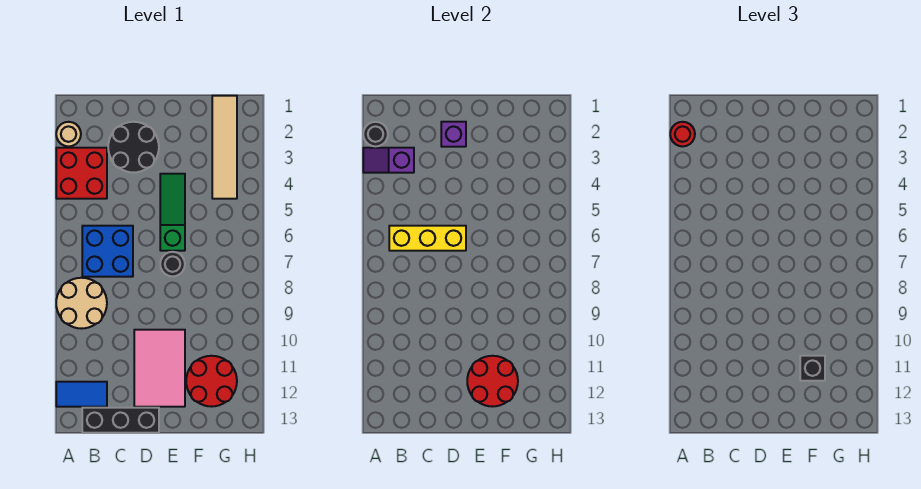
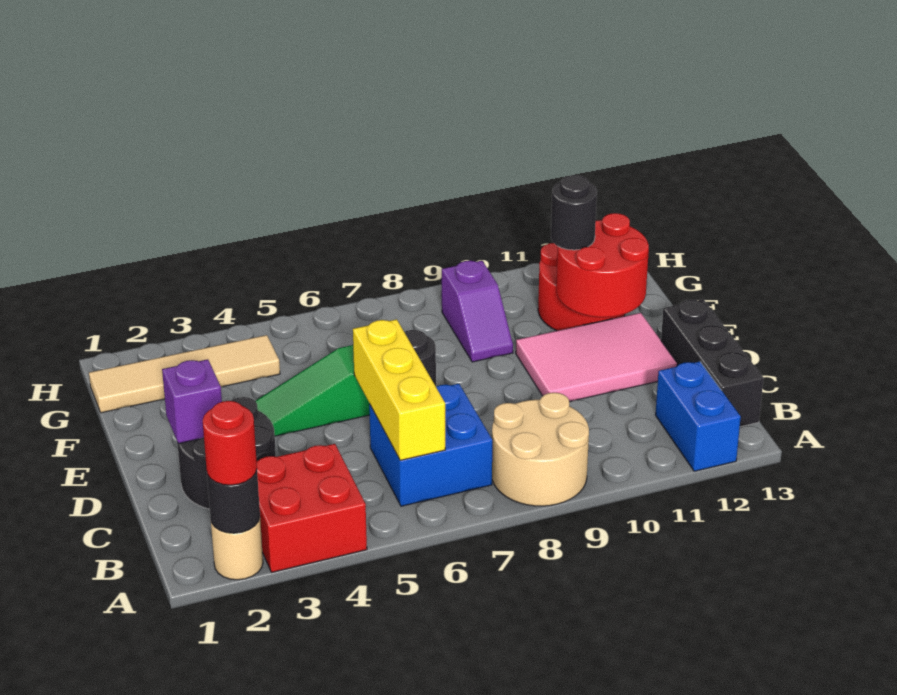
purple slope A3:B3 level 2 top B -> purple slope F9:G9 level 1 top G
blue tile A12:B12 level 1 -> blue brick A12:B12 level 1
black brick F11 level 3 -> black round brick F11 level 3

